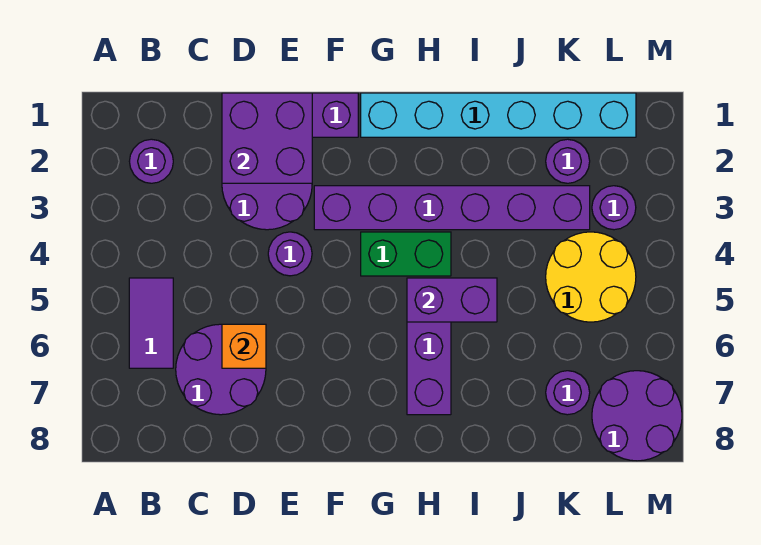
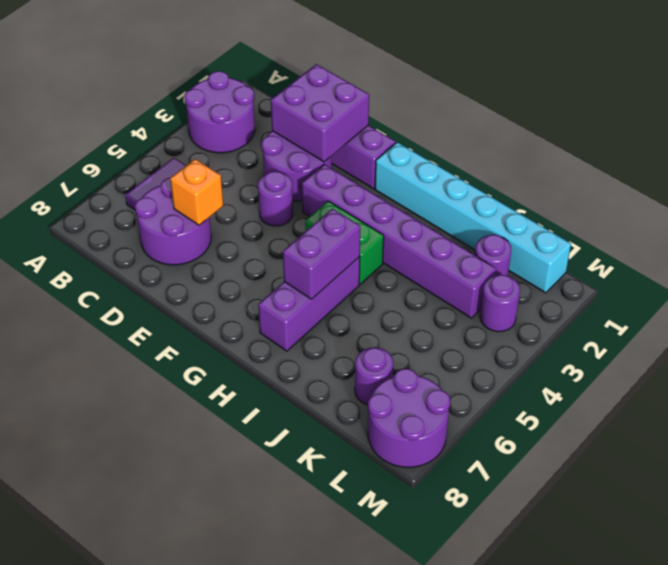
purple round brick B2 level 1 -> purple round brick A2:B3 level 1
purple brick H5:I5 level 2 -> purple brick H5:H6 level 2
yellow round brick K4:L5 level 1 -> none

